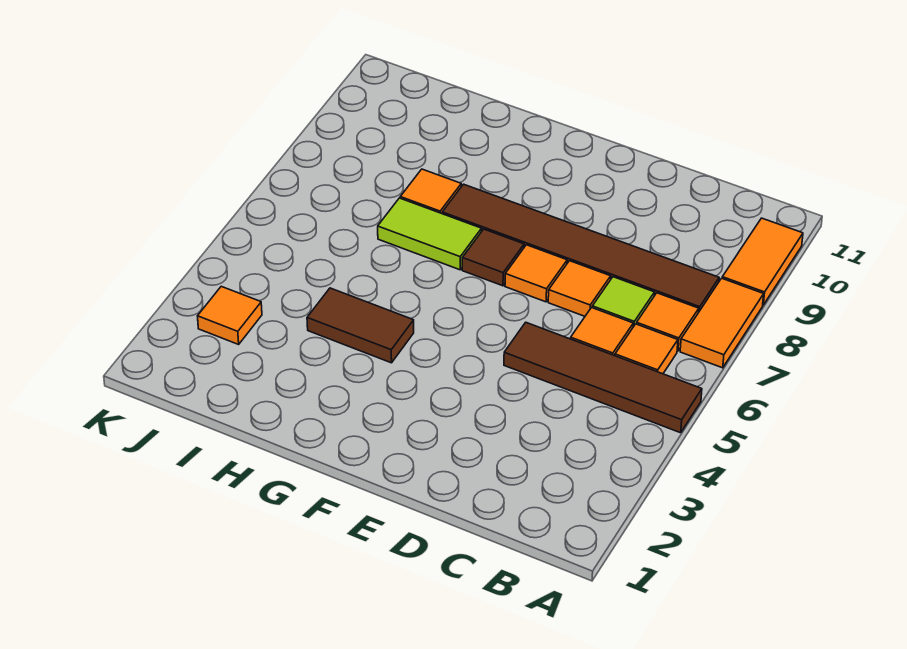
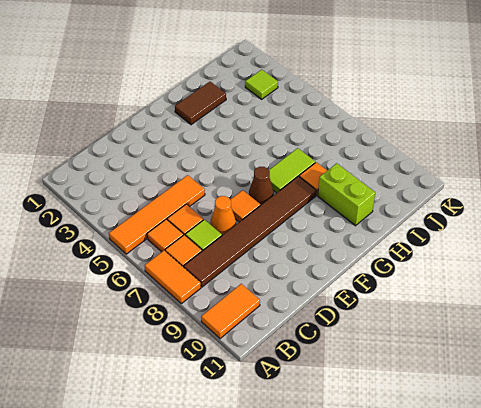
brown tile A5:D5 level 1 -> orange tile A5:D5 level 1
orange tile A9:A10 level 1 -> orange tile A10:B10 level 1
orange tile D7 level 1 -> orange cone D7 level 1
brown tile F7 level 1 -> brown cone F7 level 1
brown tile G4:H4 level 1 -> brown tile G2:H2 level 1
none -> lime brick H9:H10 level 1
orange tile J3 level 1 -> lime tile J3 level 1

